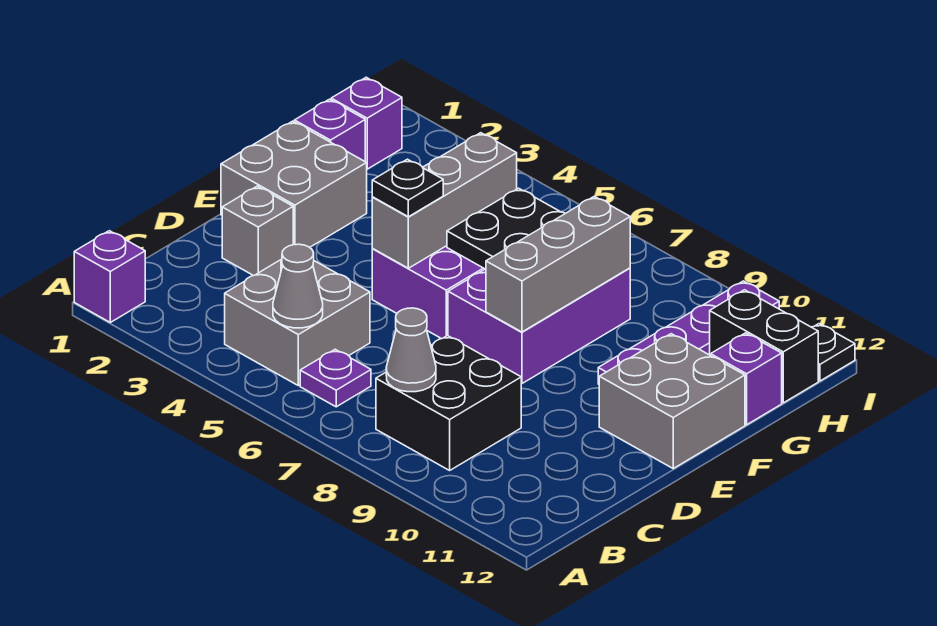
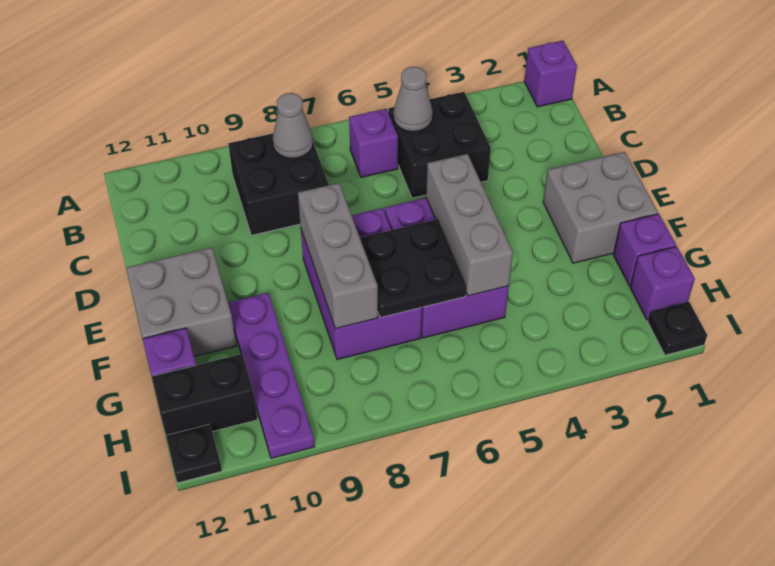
grey brick B4:C5 level 1 -> black brick B4:C5 level 1
purple plate B6 level 1 -> purple brick B6 level 1
grey brick D2 level 1 -> none
black plate E5 level 3 -> black plate I1 level 1

